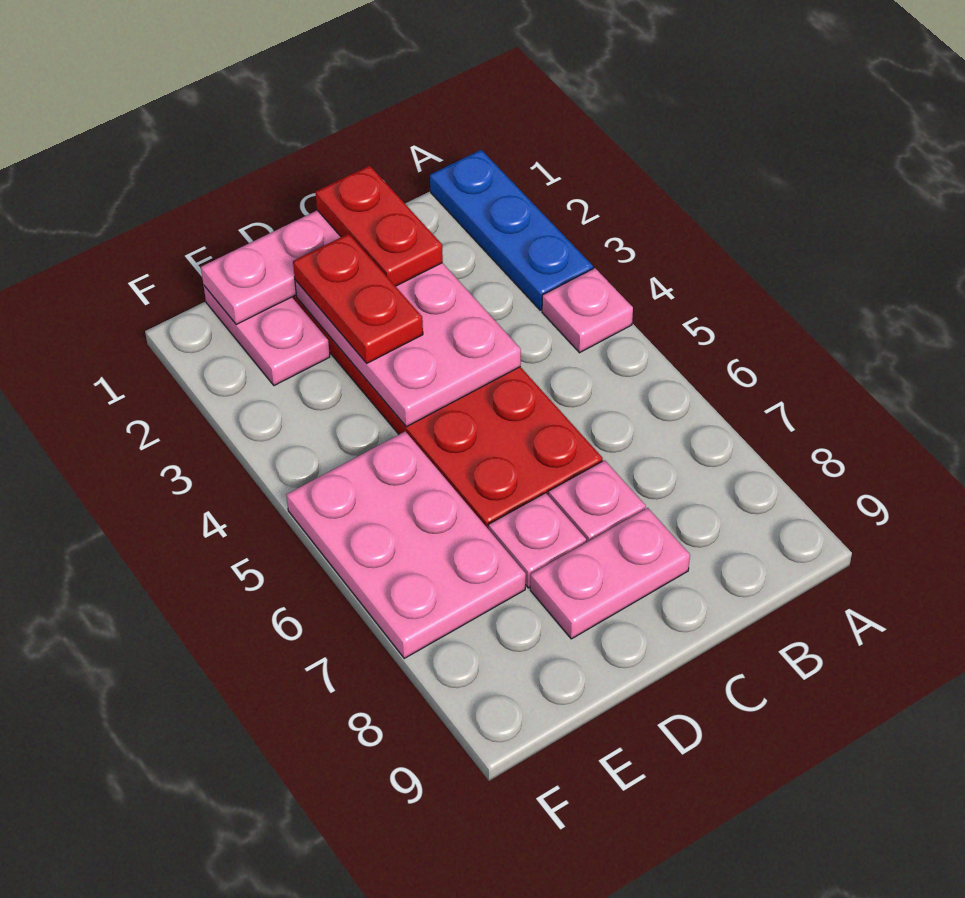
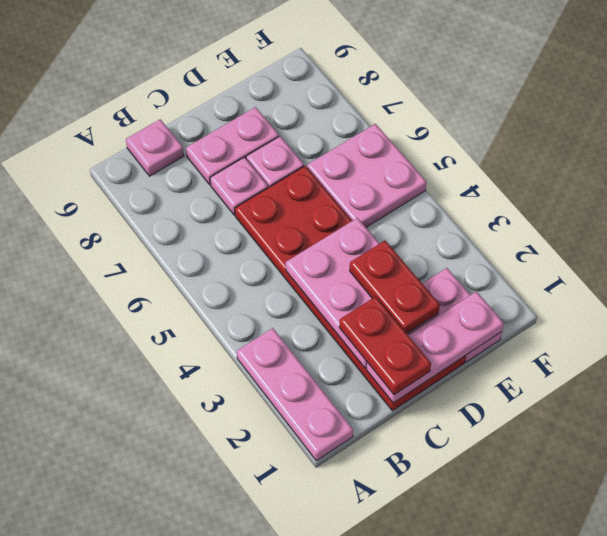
blue plate A1:A3 level 1 -> pink plate A1:A3 level 1
pink plate A4 level 1 -> pink plate B9 level 1
pink plate E5:F7 level 1 -> pink plate E5:F6 level 1

